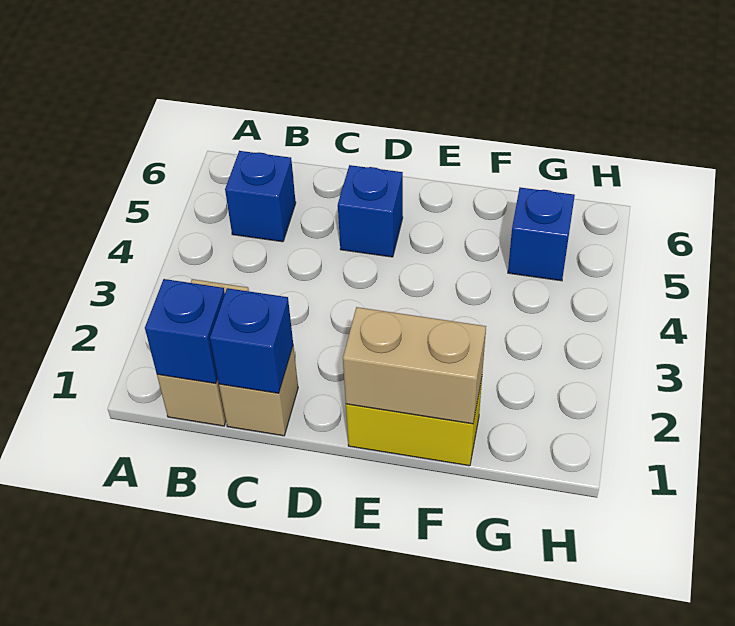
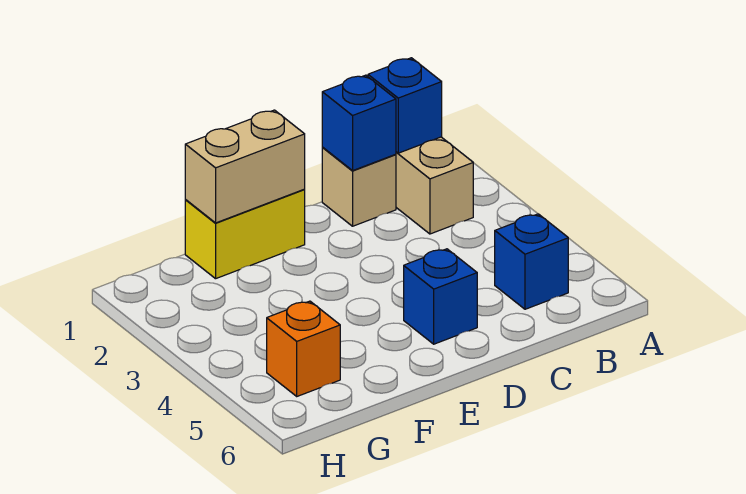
blue brick G5 level 1 -> orange brick G5 level 1

